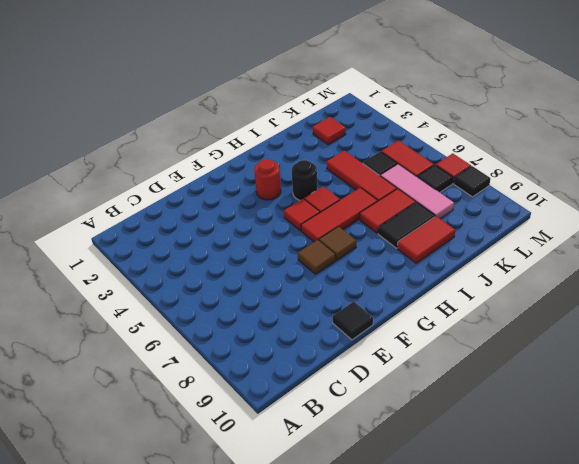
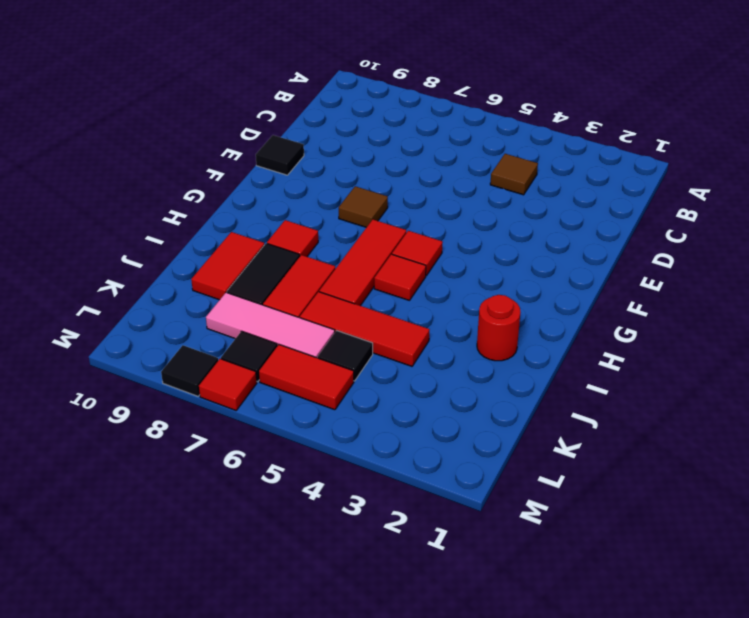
red round brick G3 level 1 -> red round brick I2 level 1
brown tile G7 level 1 -> brown tile C4 level 1
black round brick H4 level 1 -> none
red tile K2 level 1 -> red tile H8 level 1

